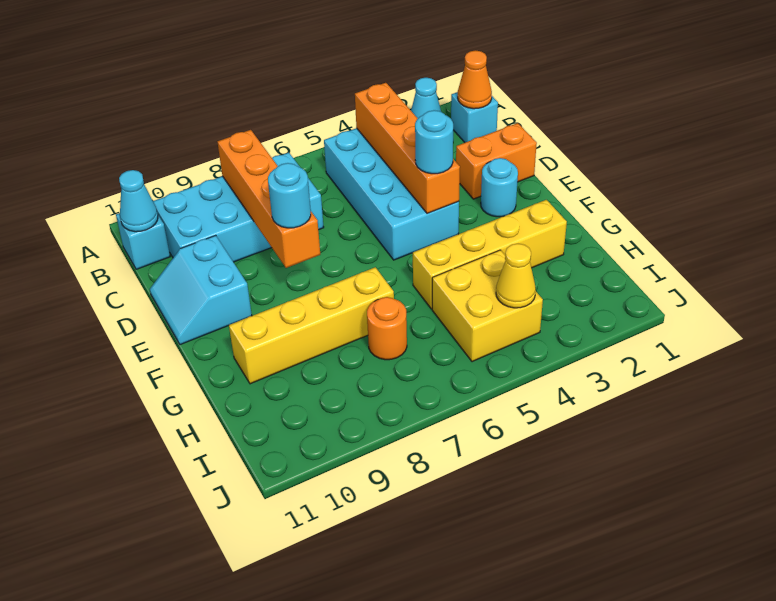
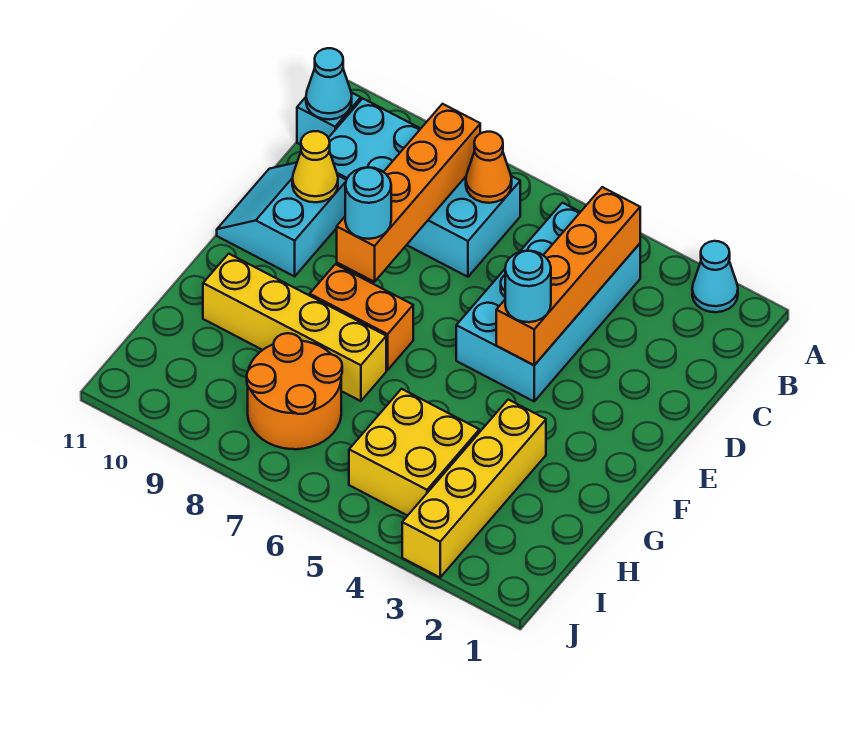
cyan brick B1 level 1 -> none
orange cone B1 level 2 -> orange cone B7 level 2
orange brick D1:D2 level 1 -> orange brick F7:F8 level 1
cyan round brick E2 level 1 -> none
yellow brick G2:G5 level 1 -> yellow brick G3:J3 level 1
orange round brick H7 level 1 -> orange round brick H7:I8 level 1
yellow cone I4 level 2 -> yellow cone D10 level 2

